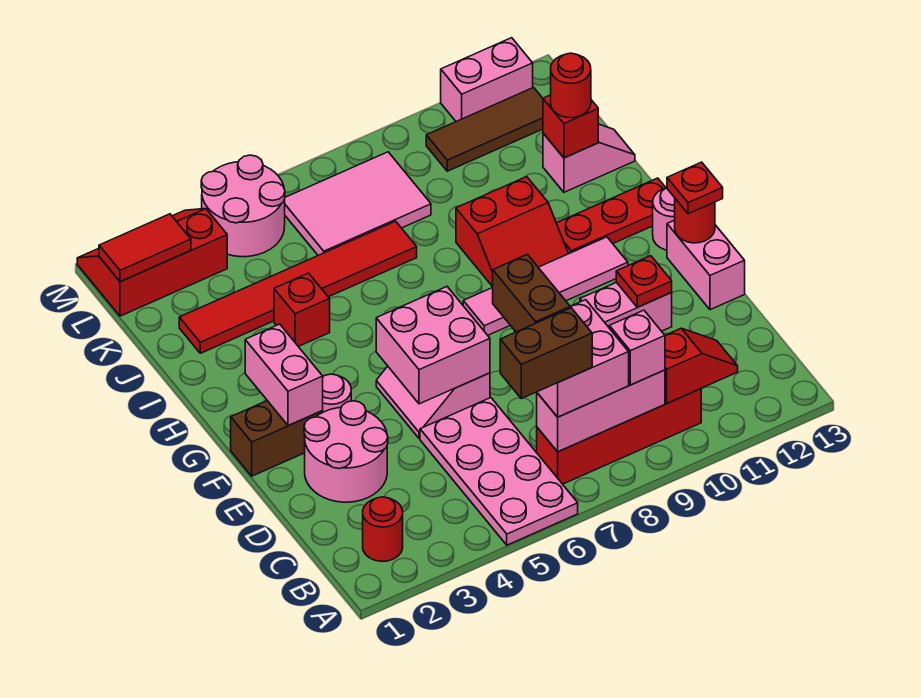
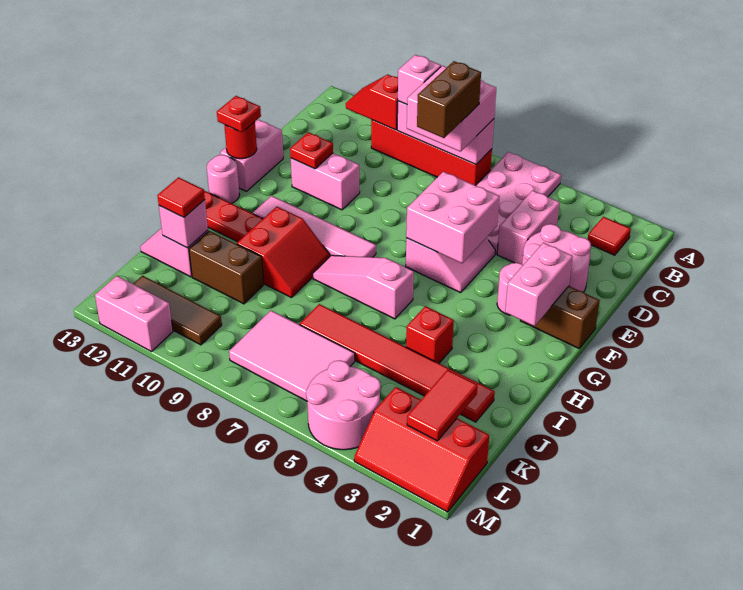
red round brick B2 level 1 -> red tile B2 level 1
brown brick B6:B7 level 4 -> brown brick J10:J11 level 1
none -> pink brick C4:D4 level 1
none -> pink slope H6:H8 level 1 top 6
red slope H9:I10 level 1 top I -> red slope H9:I10 level 1 top 10
red brick J12 level 2 -> pink brick J12 level 2
red round brick J12 level 3 -> red tile J12 level 3
red tile L1:L2 level 2 -> red tile K2:L2 level 2

